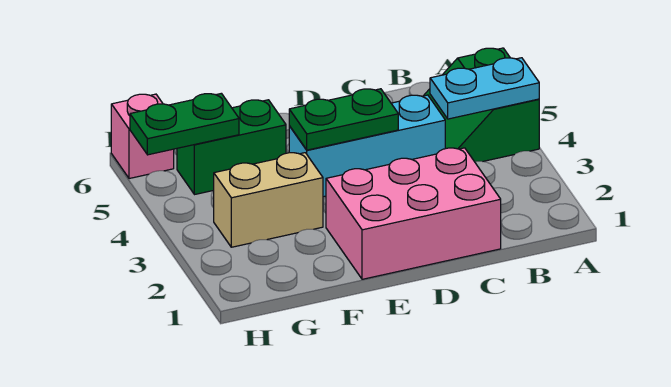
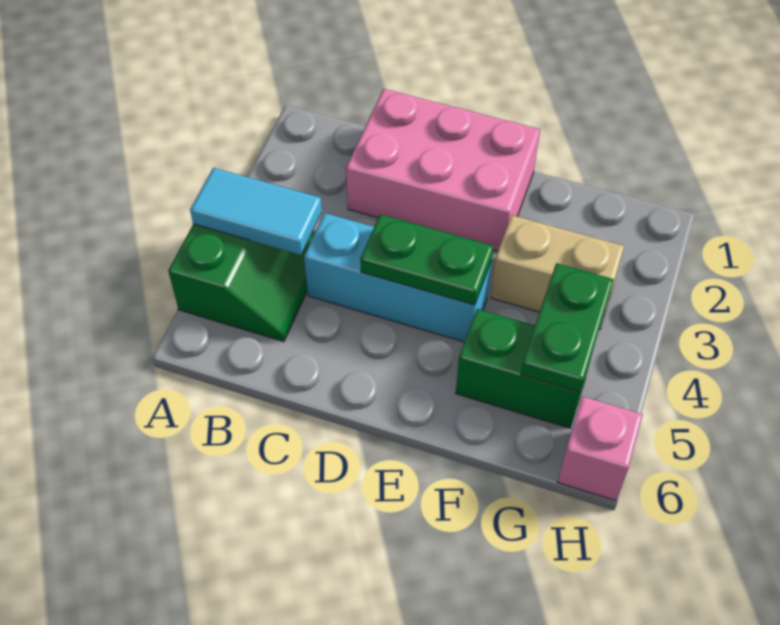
cyan plate A4:B4 level 2 -> cyan tile A4:B4 level 2
green plate G5:H5 level 2 -> green plate G4:G5 level 2

